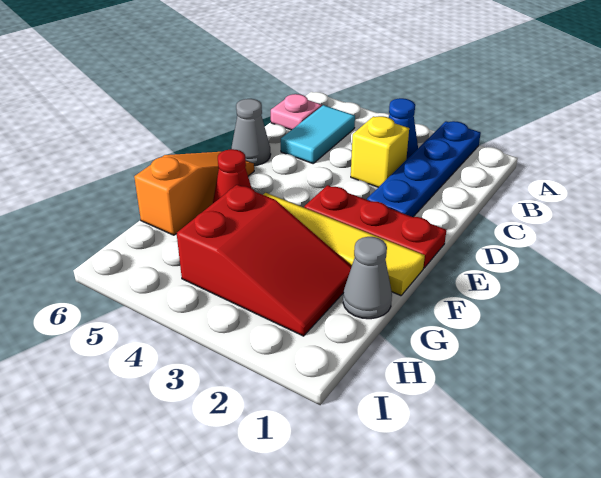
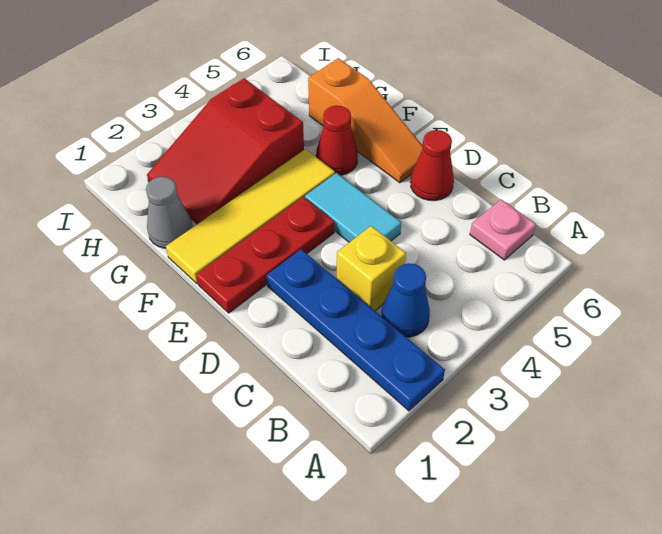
cyan tile B5:C5 level 1 -> cyan tile D4:E4 level 1
grey cone D6 level 1 -> red cone D6 level 1

